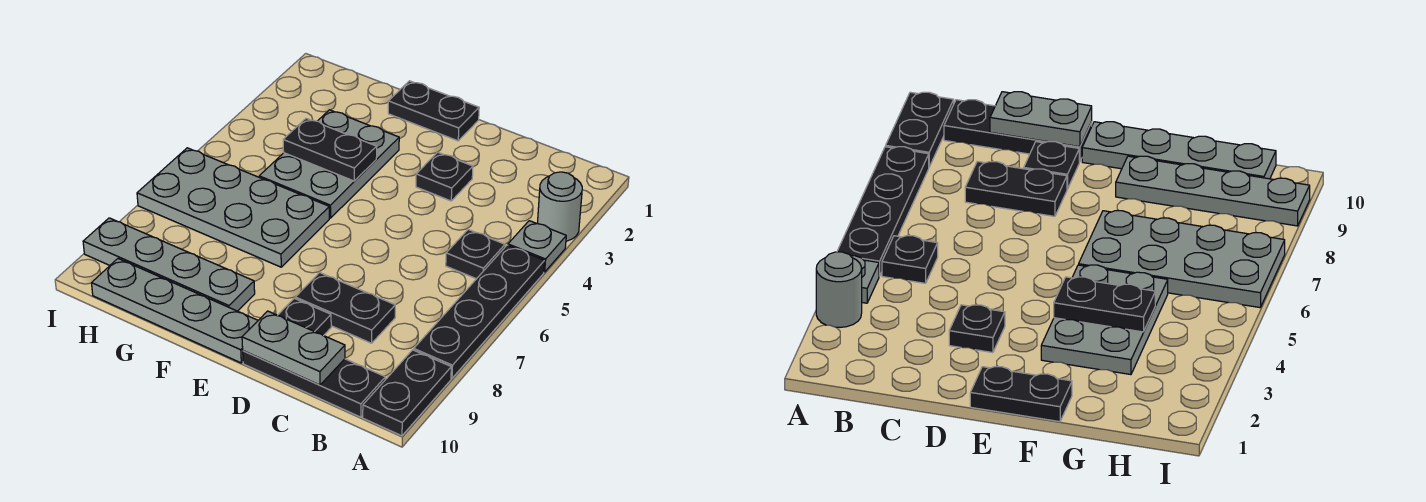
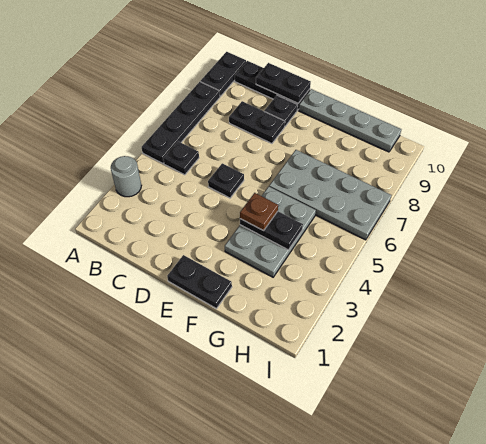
grey plate A4 level 1 -> none
grey plate C10:D10 level 2 -> black plate C10:D10 level 2
black plate D3 level 1 -> black plate D5 level 1
none -> brown plate F4 level 3
grey plate F9:I9 level 1 -> none

